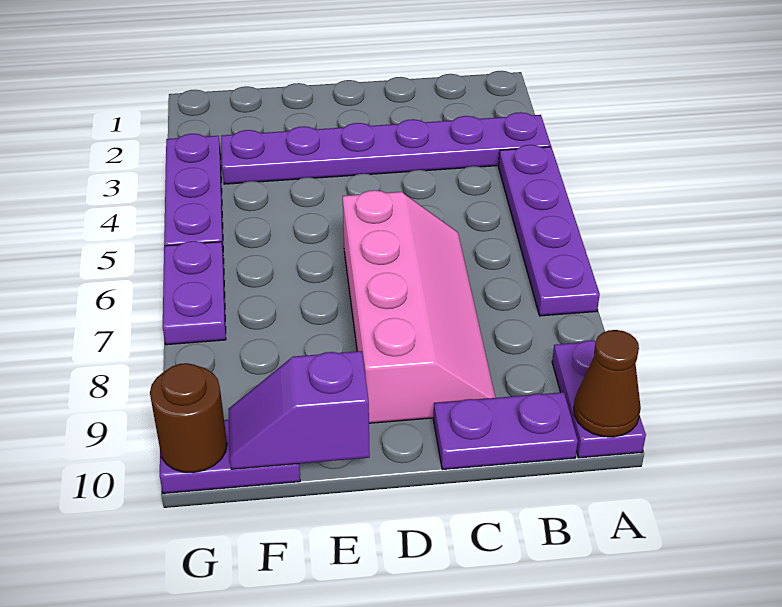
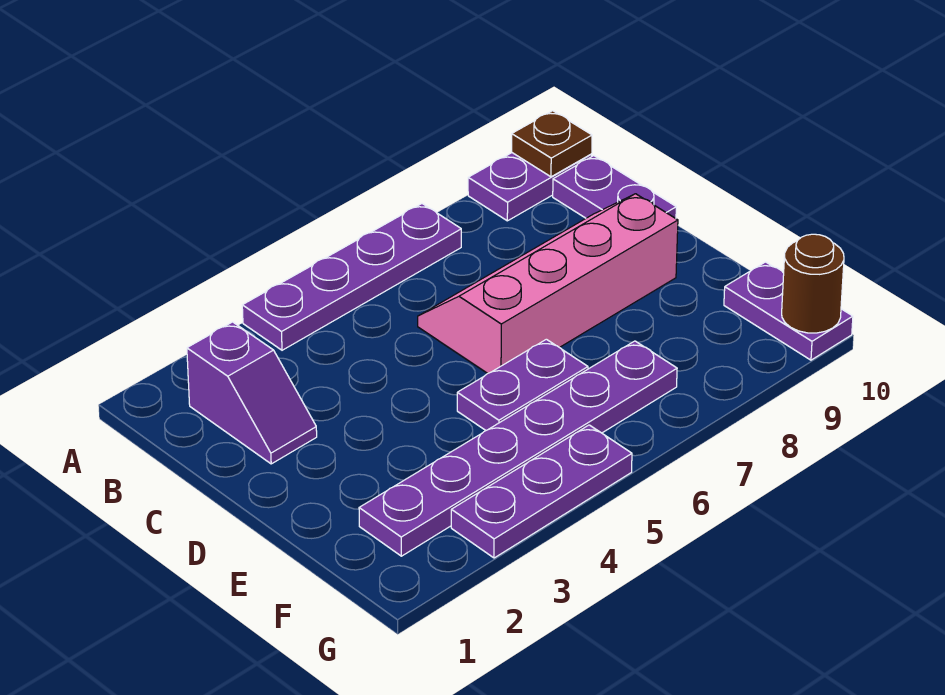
purple plate A3:F3 level 1 -> purple plate F2:F7 level 1
brown cone A10 level 2 -> brown plate A10 level 2
purple slope E10:F10 level 2 top E -> purple slope B2:C2 level 1 top B
purple plate G6:G7 level 1 -> purple plate E5:E6 level 1

